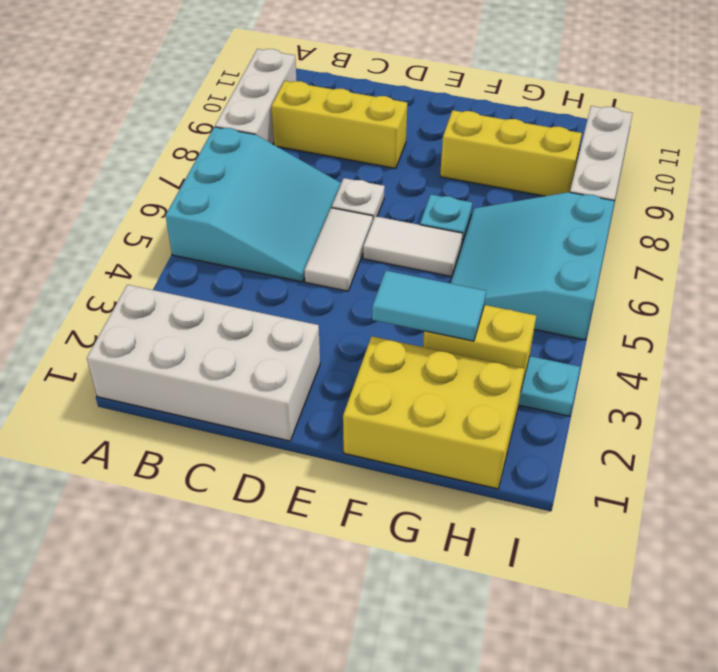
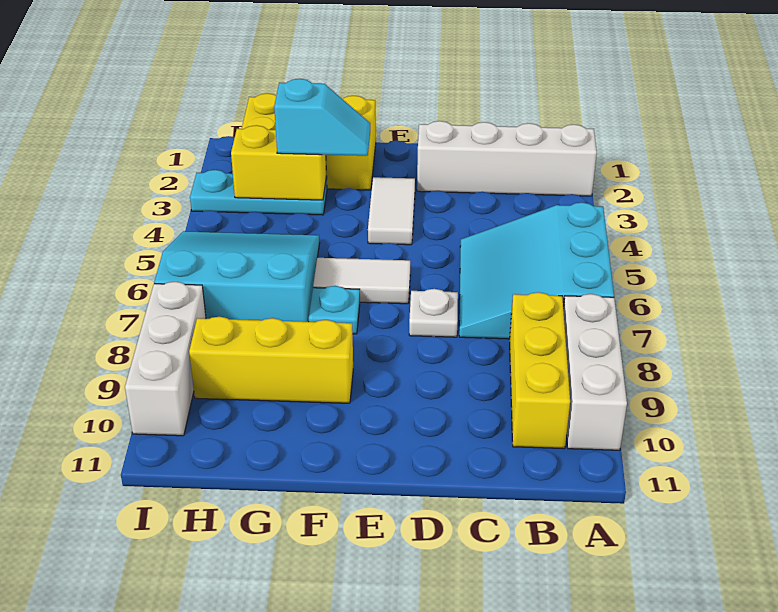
white brick A1:D2 level 1 -> white brick A2:D2 level 1
yellow brick B9:D9 level 1 -> yellow brick B8:B10 level 1
white tile D5:D6 level 1 -> white tile E3:E4 level 1
cyan tile F3:G3 level 3 -> cyan slope F3:G3 level 3 top G
cyan slope G5:I7 level 1 top I -> cyan slope G5:I7 level 1 top 7

